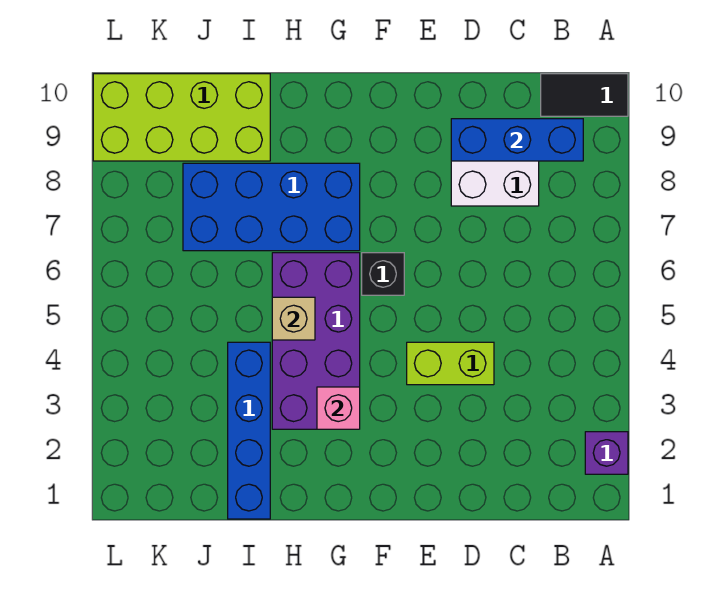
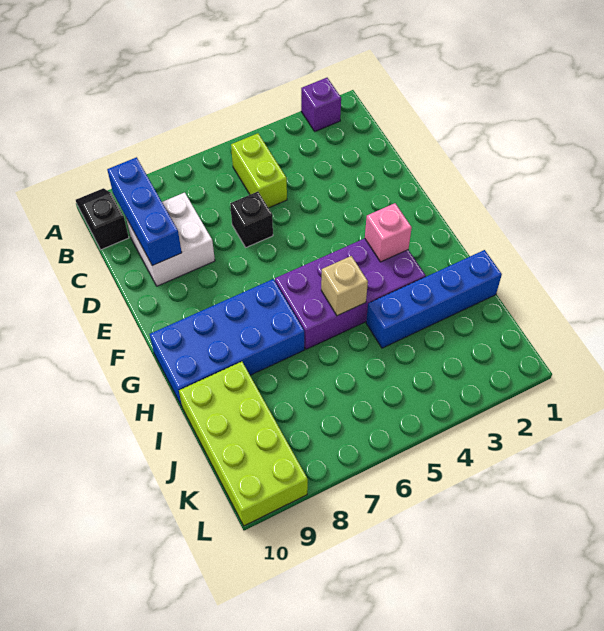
black tile A10:B10 level 1 -> black slope A10:B10 level 1 top B
lime brick D4:E4 level 1 -> lime brick B5:C5 level 1
black brick F6 level 1 -> black brick D6 level 1
blue brick G7:J8 level 1 -> blue brick G7:H10 level 1

